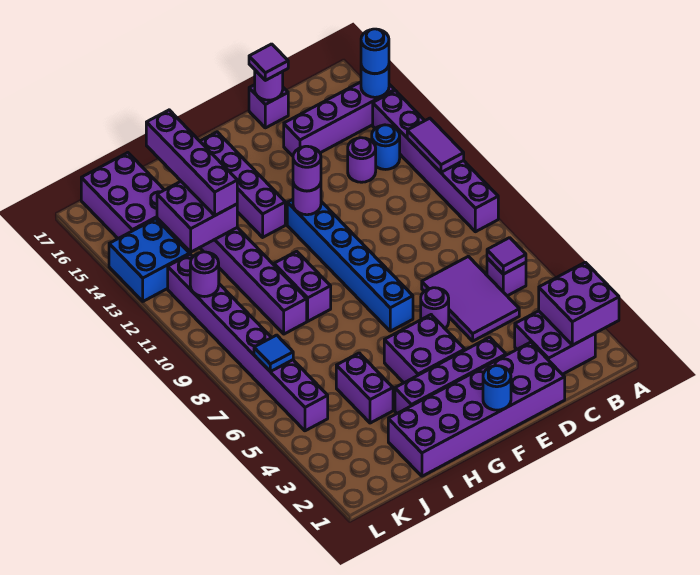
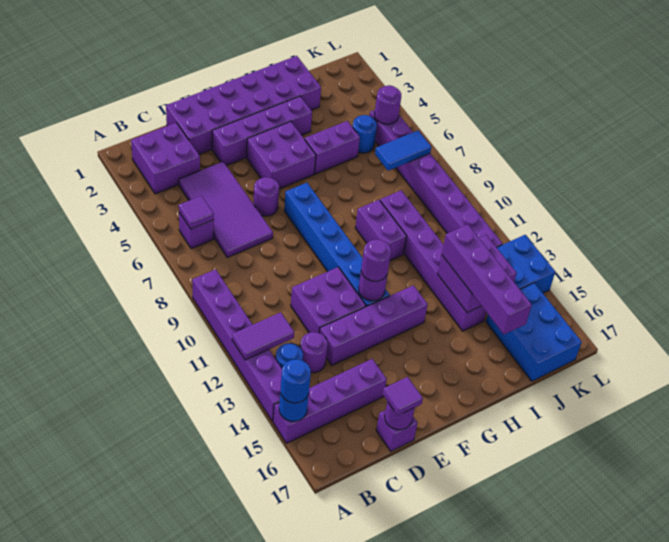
purple brick A2:B3 level 2 -> purple brick D11:E12 level 1
purple tile A11:A12 level 2 -> purple tile A12:B12 level 2
purple tile C5:D7 level 1 -> purple tile C4:D7 level 1
blue round brick F1 level 2 -> blue round brick J5 level 1
purple brick G13:G16 level 1 -> purple brick D13:G13 level 1
purple brick I4:I5 level 1 -> purple brick H5:I5 level 1
purple brick J15:K17 level 1 -> blue brick J15:K17 level 1
blue tile K7 level 2 -> blue tile J7:K7 level 2
purple round brick K11 level 2 -> purple round brick K5 level 2

